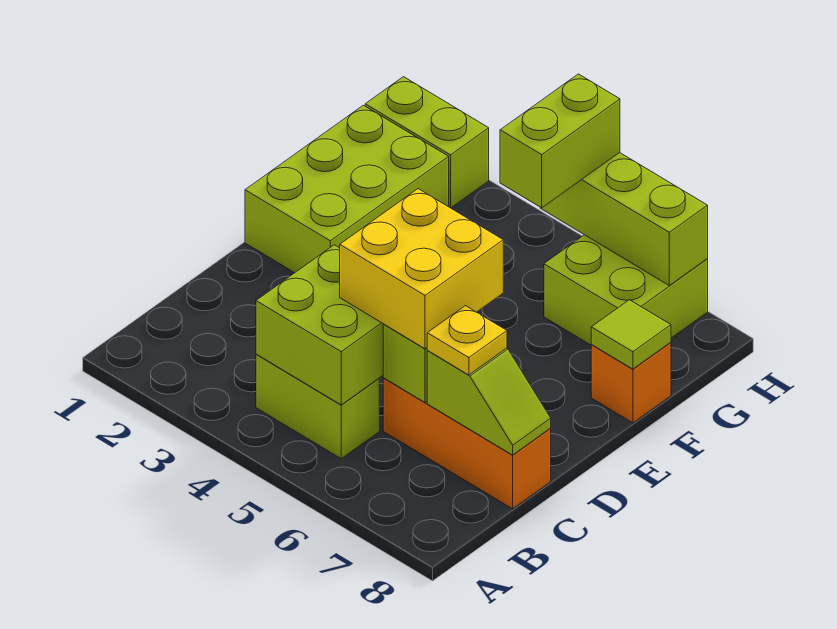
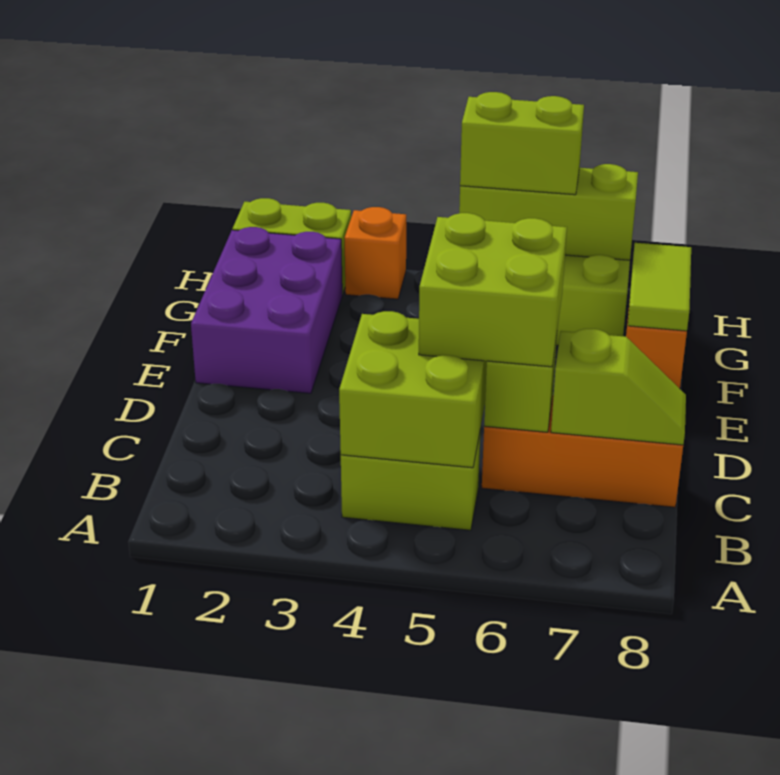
yellow brick C5:D6 level 3 -> lime brick C5:D6 level 3
yellow plate C7 level 3 -> none
lime brick E1:G2 level 1 -> purple brick E1:G2 level 1
lime tile F8 level 2 -> lime tile F8:G8 level 2
lime brick G5:H5 level 3 -> lime brick H5:H6 level 3
none -> orange brick H3 level 1

